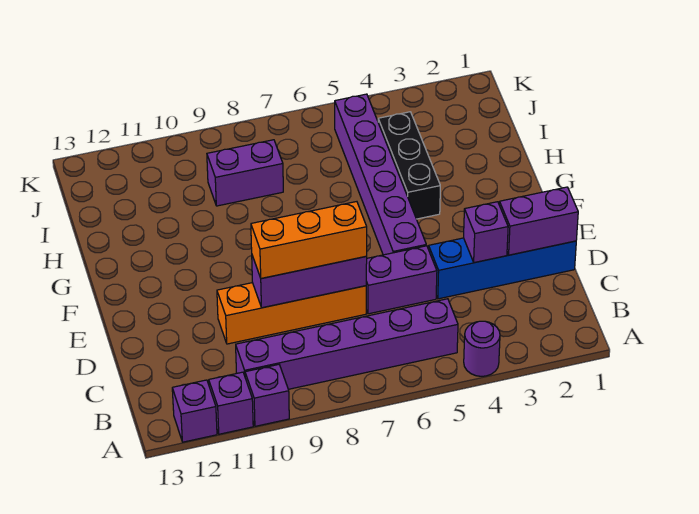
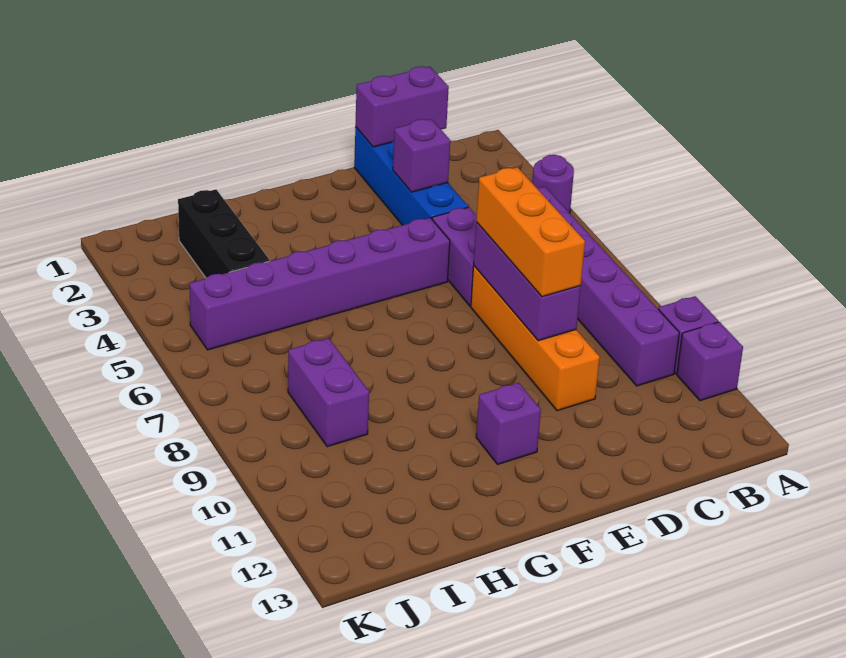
purple brick A12 level 1 -> purple brick F11 level 1
purple brick D1:D2 level 2 -> purple brick C1:D1 level 2
black brick G4:I4 level 1 -> black brick I2:I4 level 1

